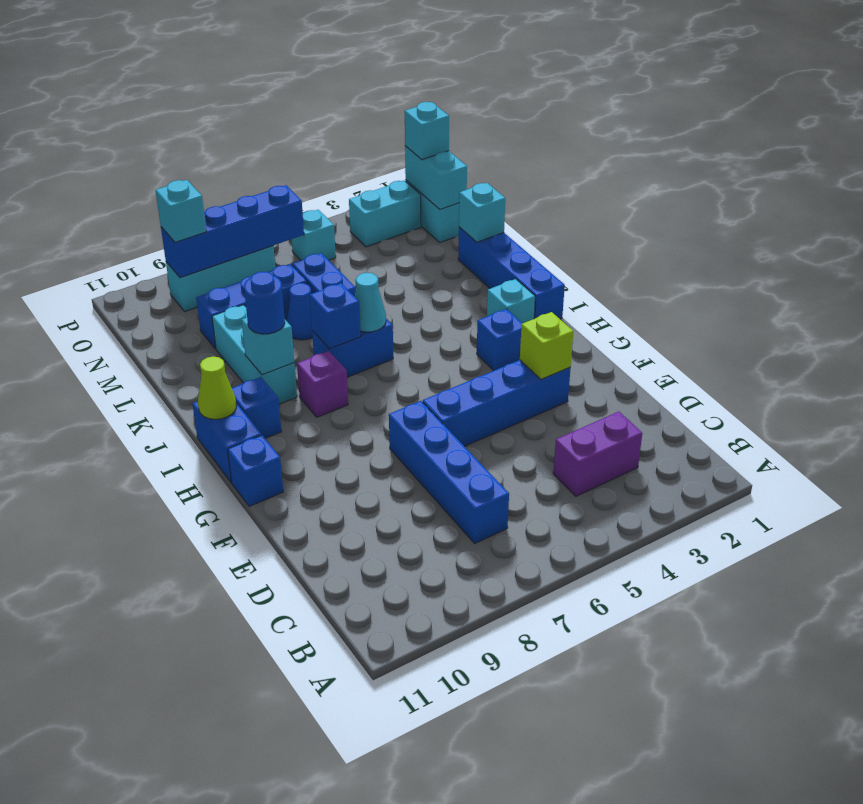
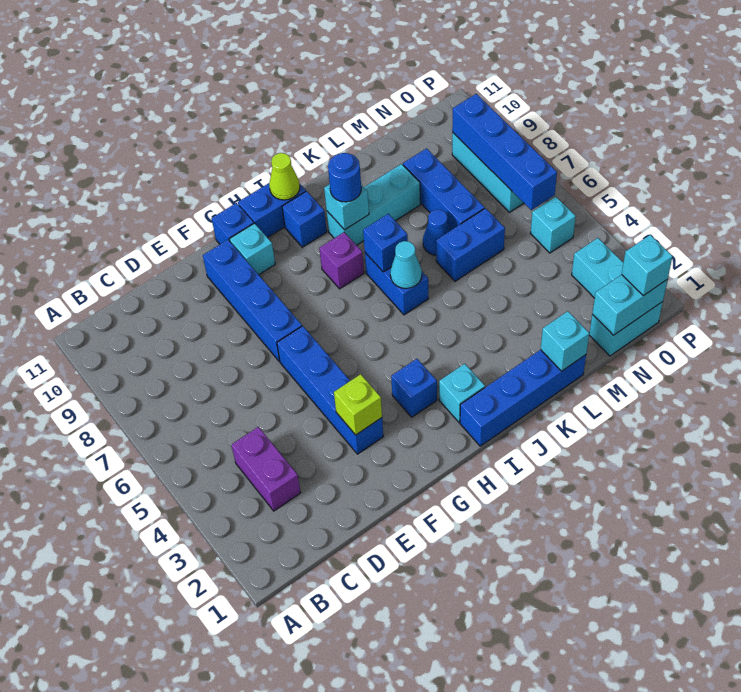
blue brick C7:F7 level 1 -> blue brick F7:F10 level 1
cyan brick O9 level 3 -> cyan brick G10 level 1

